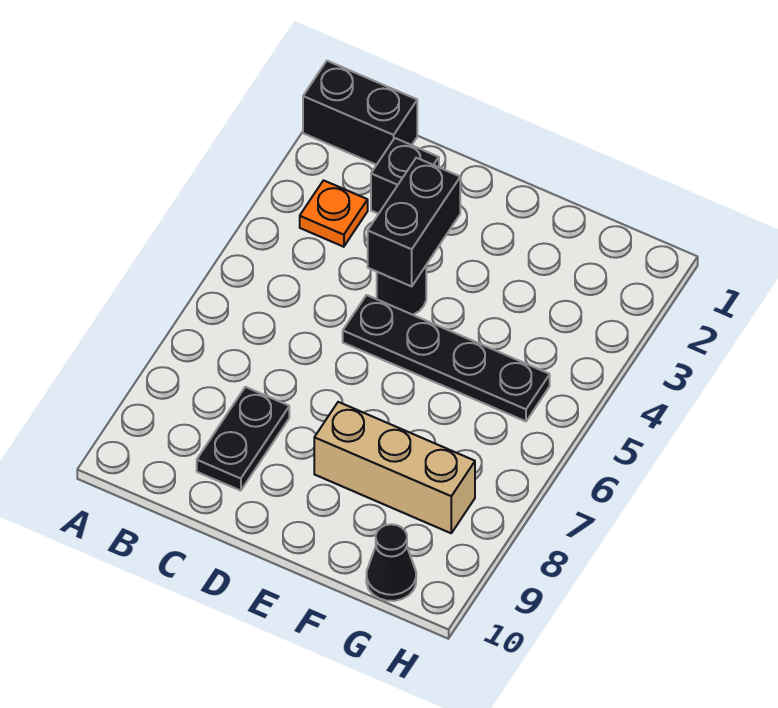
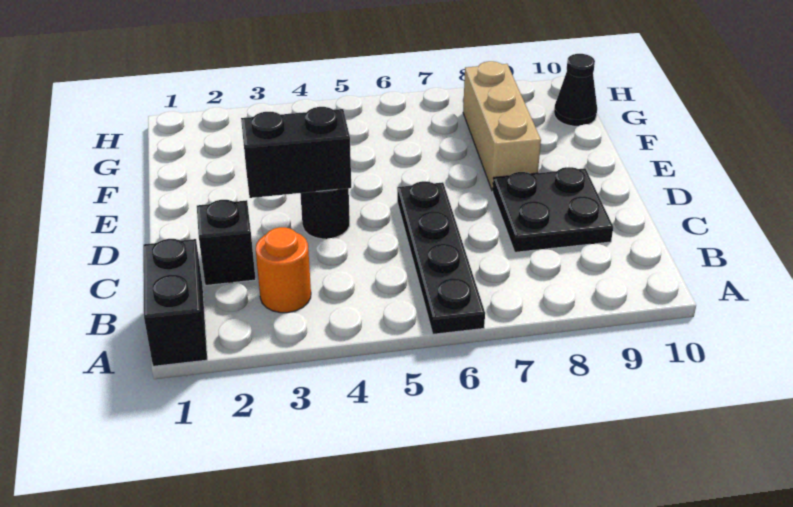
orange plate B3 level 1 -> orange round brick B3 level 1
black plate C8:C9 level 1 -> black plate C8:D9 level 1
black plate D5:G5 level 1 -> black plate A6:D6 level 1

